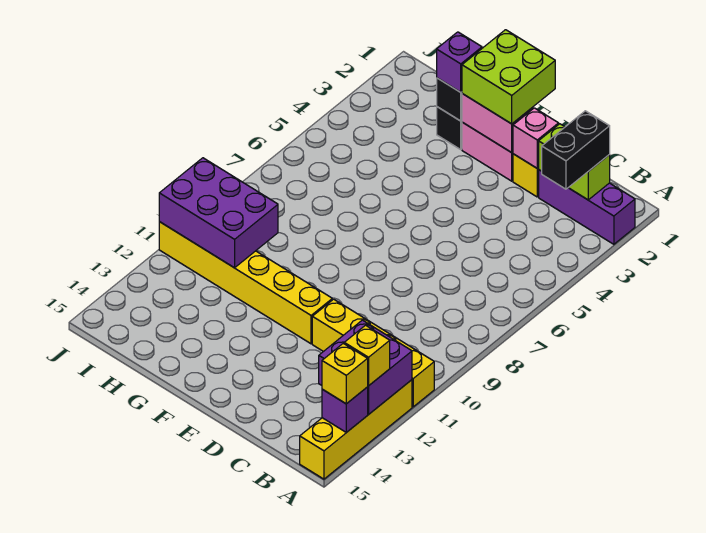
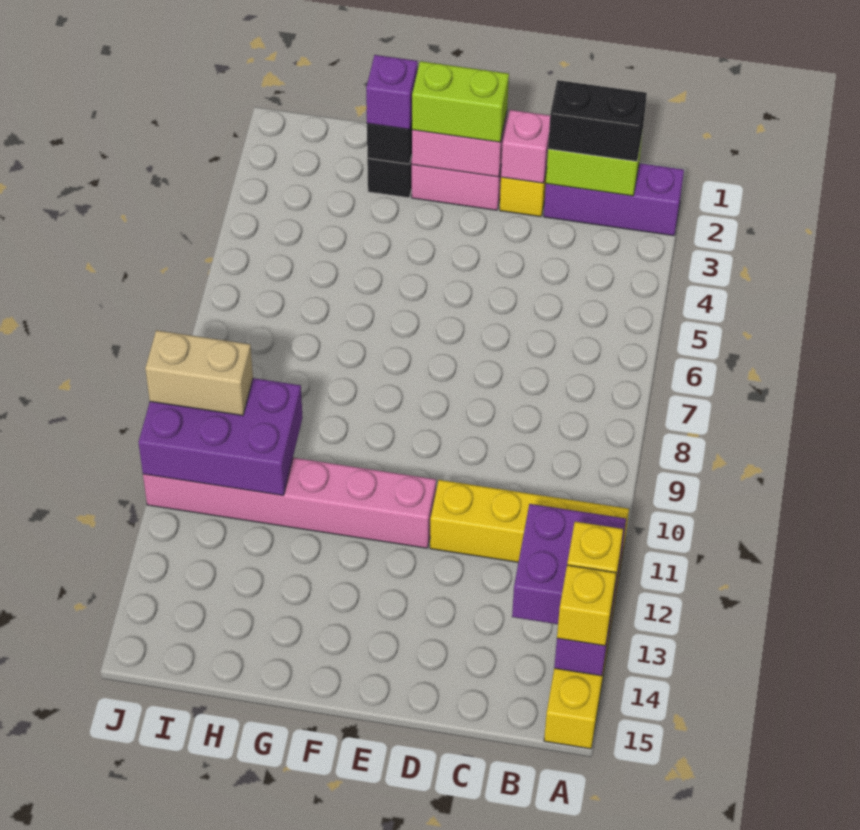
black brick B2:B3 level 3 -> black brick B2:C2 level 3
lime brick E1:F2 level 3 -> lime brick E2:F2 level 3
yellow brick E11:J11 level 1 -> pink brick E11:J11 level 1
none -> tan brick I10:J10 level 3

